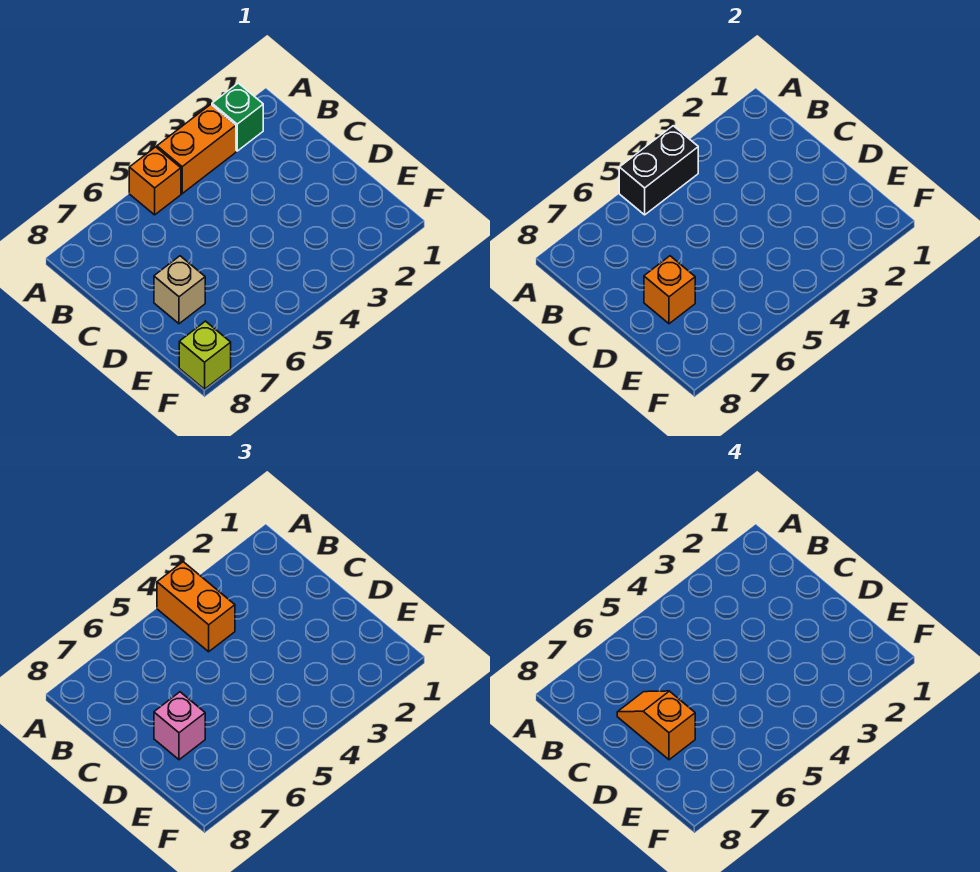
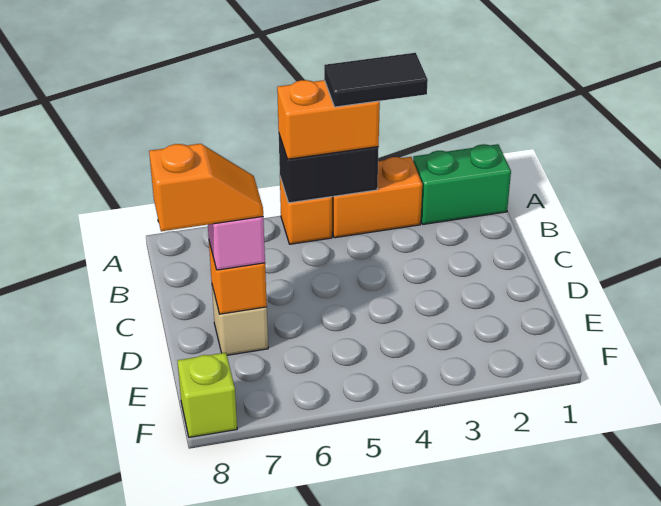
green brick A2 level 1 -> green brick A1:A2 level 1
none -> black tile A3:A4 level 4
orange brick A4:B4 level 3 -> orange brick A4:A5 level 3
orange slope C7:D7 level 4 top D -> orange slope D7:D8 level 4 top 8

